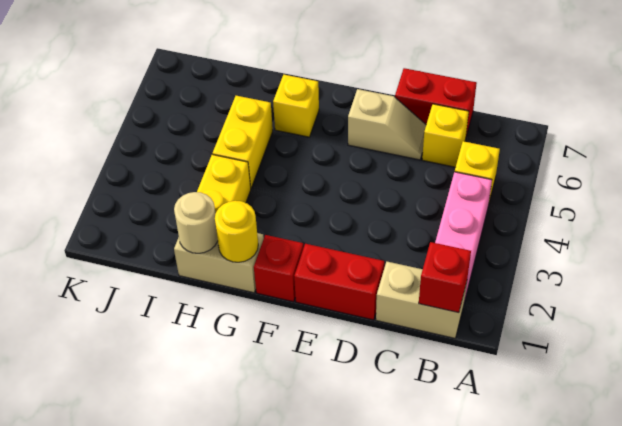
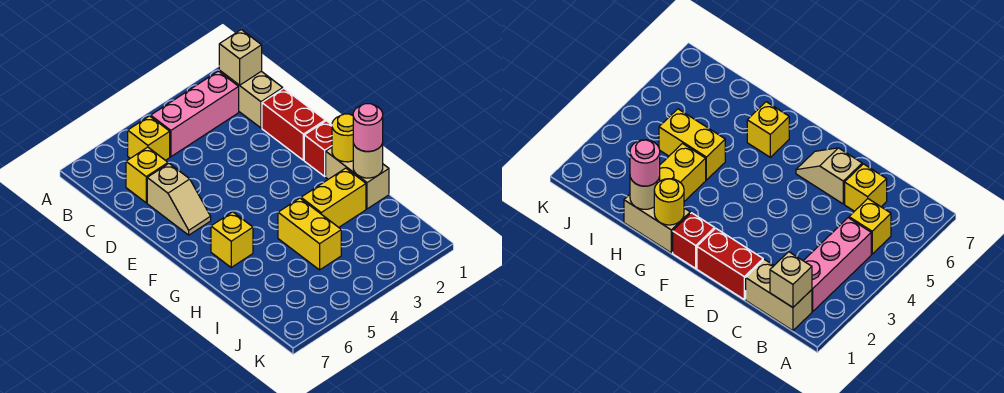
red brick B1 level 2 -> tan brick B1 level 2
red brick C7:D7 level 1 -> none
tan slope D6:E6 level 1 top E -> tan slope D6:E6 level 1 top D
none -> pink round brick H1 level 3
yellow brick H4:H5 level 1 -> yellow brick H4:I4 level 1

